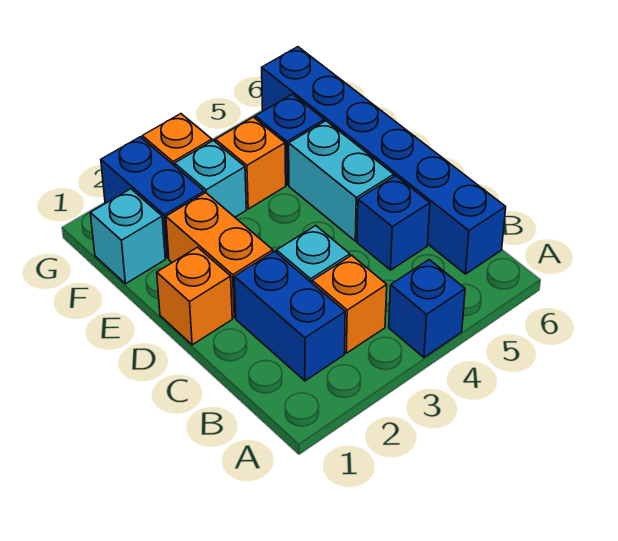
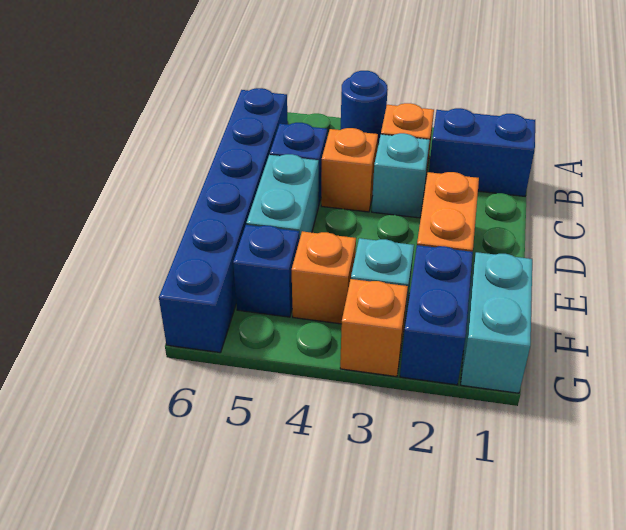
blue brick A4 level 1 -> blue round brick A4 level 1
blue brick B2:C2 level 1 -> blue brick B1:B2 level 1
orange brick D1 level 1 -> orange brick C4 level 1
cyan brick F1 level 1 -> cyan brick F1:G1 level 1

